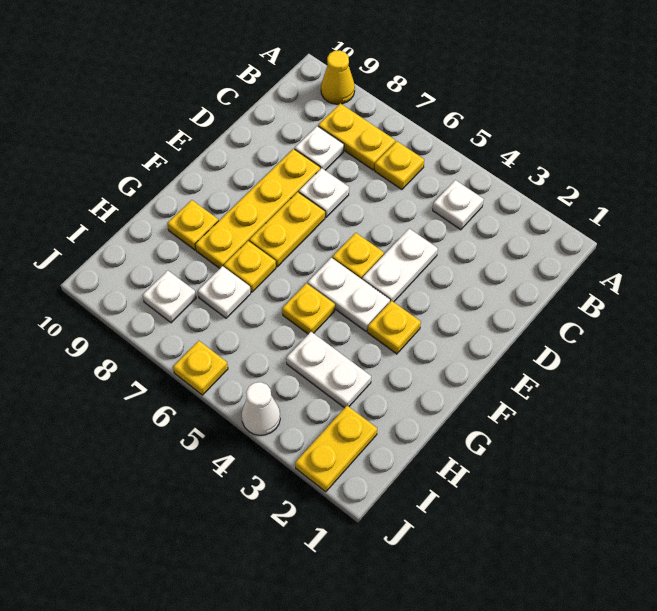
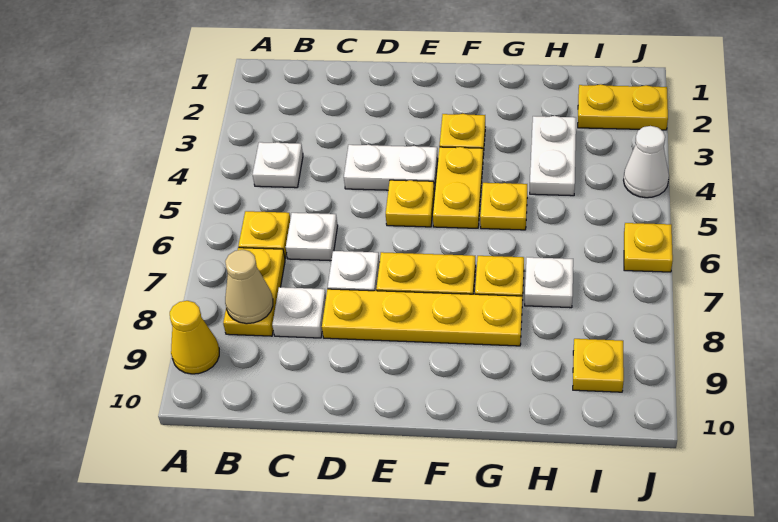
none -> tan cone B8 level 2
white plate F4:F5 level 1 -> yellow plate F4:F5 level 1
yellow plate G9 level 1 -> yellow plate I9 level 1
white plate I8 level 1 -> white plate C6 level 1

